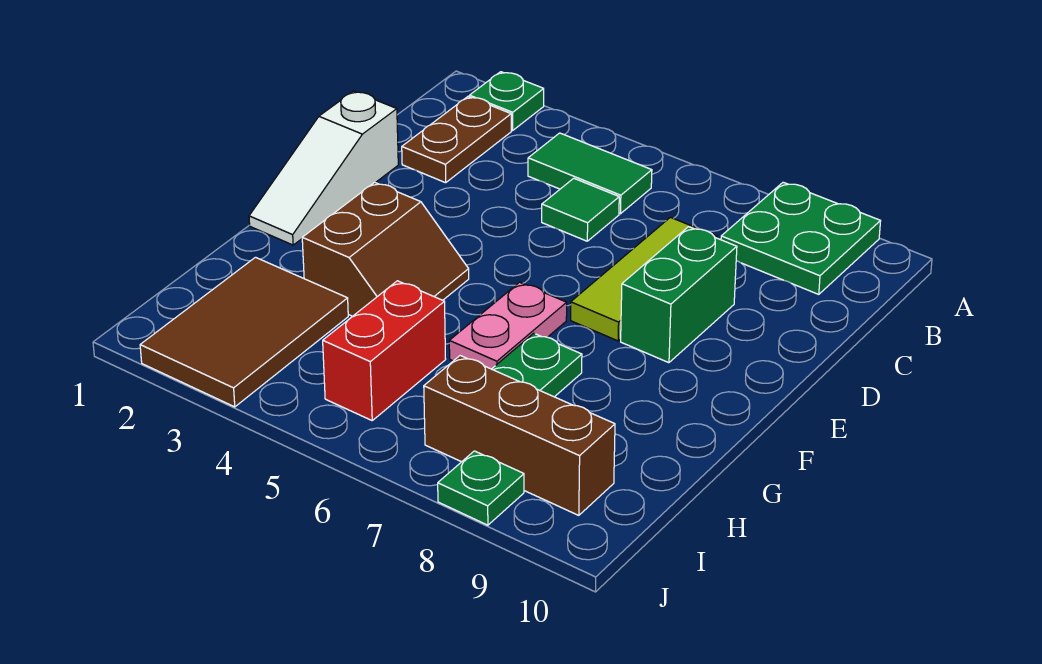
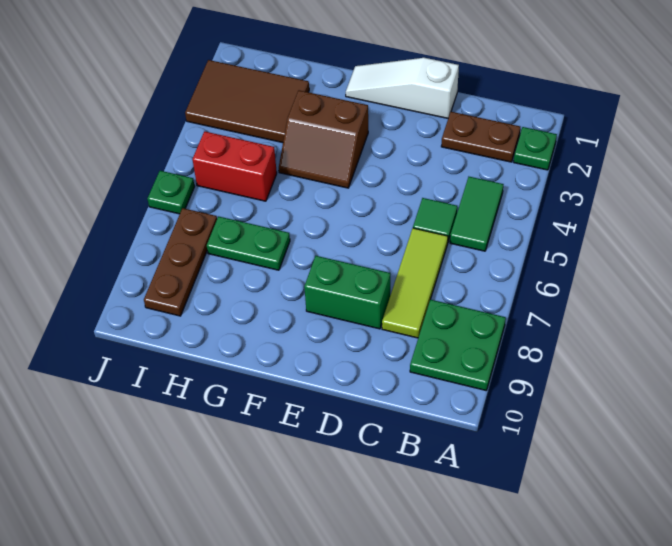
lime tile C7:E7 level 1 -> lime tile C6:C8 level 1
pink plate F6:G6 level 1 -> none
brown brick I7:I9 level 1 -> brown plate I7:I9 level 1
green plate J8 level 1 -> green plate J6 level 1

